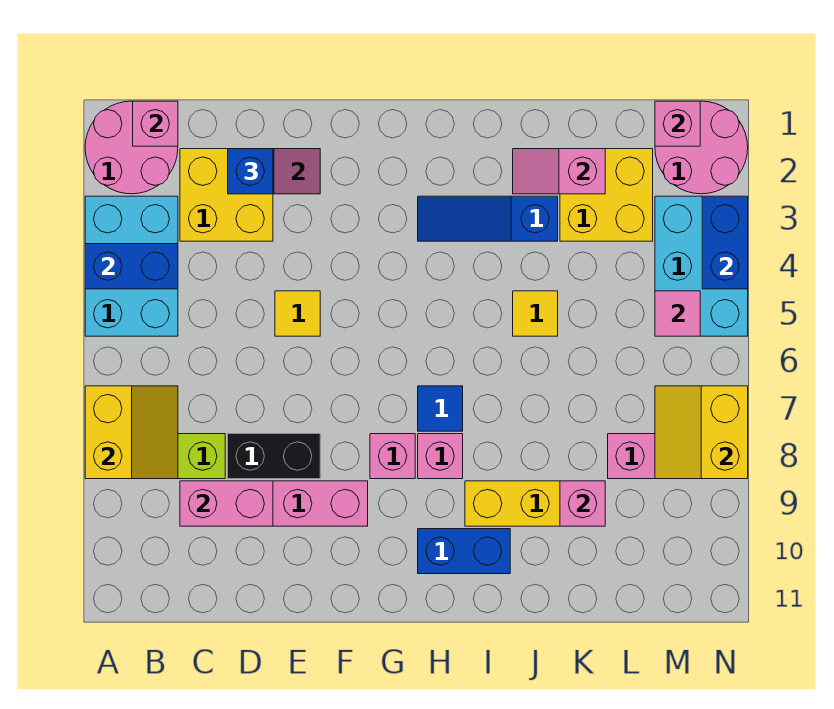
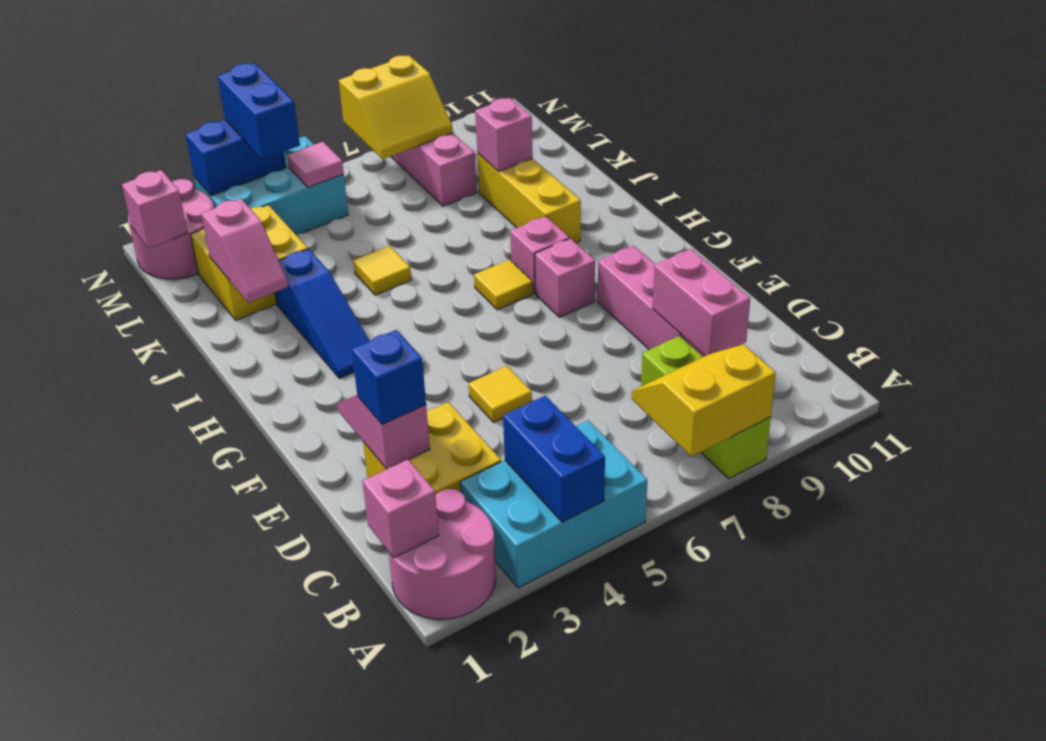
black brick D8:E8 level 1 -> none
blue tile H7 level 1 -> yellow tile H7 level 1
blue brick H10:I10 level 1 -> blue brick M4:N4 level 3

